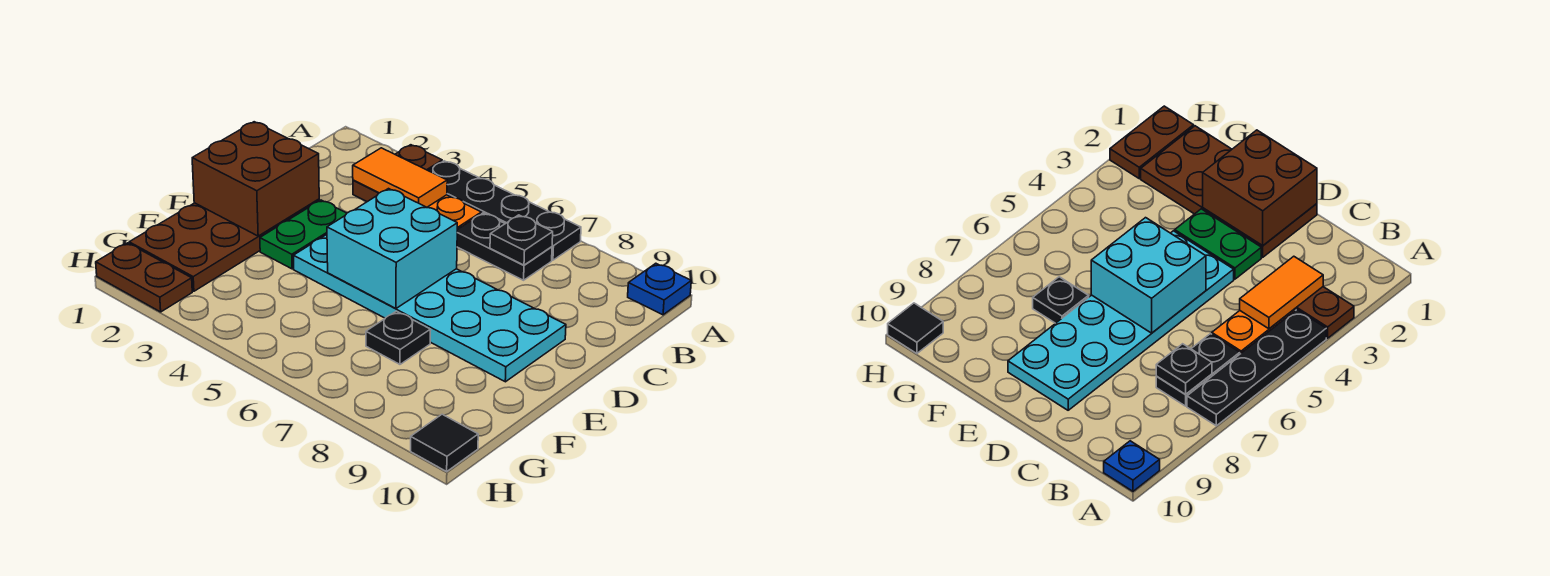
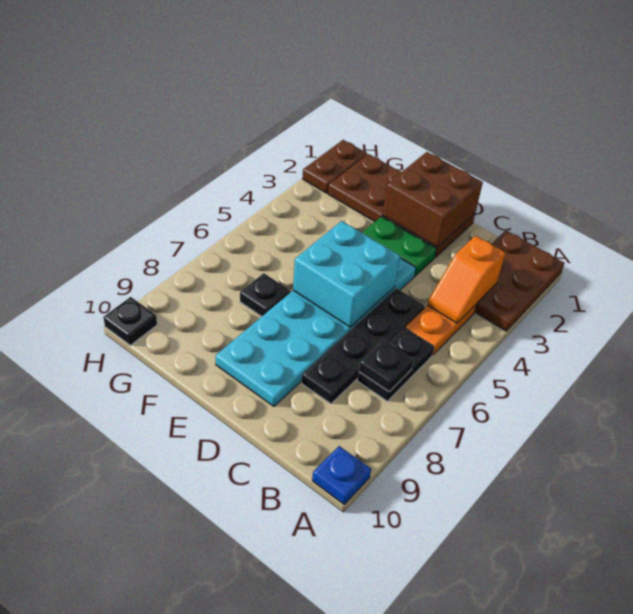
brown plate A3:B3 level 1 -> brown plate A1:B3 level 1
black plate A4:A7 level 1 -> black plate C5:C8 level 1
orange tile B3:B4 level 2 -> orange slope B3:B4 level 2 top 3
black tile H10 level 1 -> black plate H10 level 1

